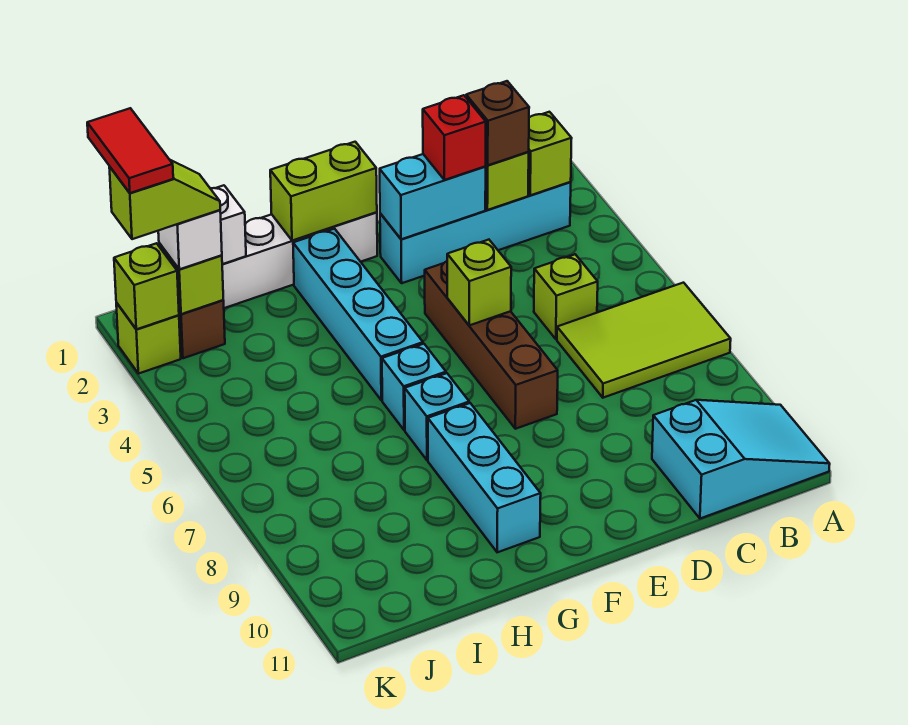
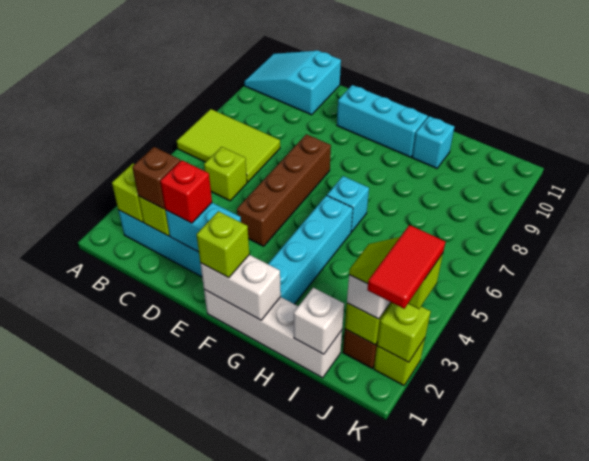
lime brick E5 level 2 -> lime brick F1 level 3
lime brick F1:G1 level 2 -> white brick F1:G1 level 2
cyan brick G7 level 1 -> cyan brick H10 level 1
cyan brick G8:G10 level 1 -> cyan brick E10:G10 level 1

